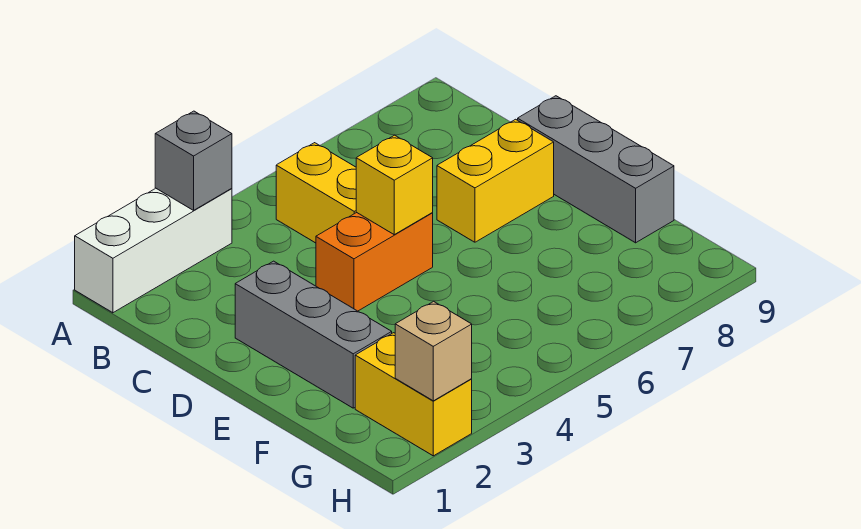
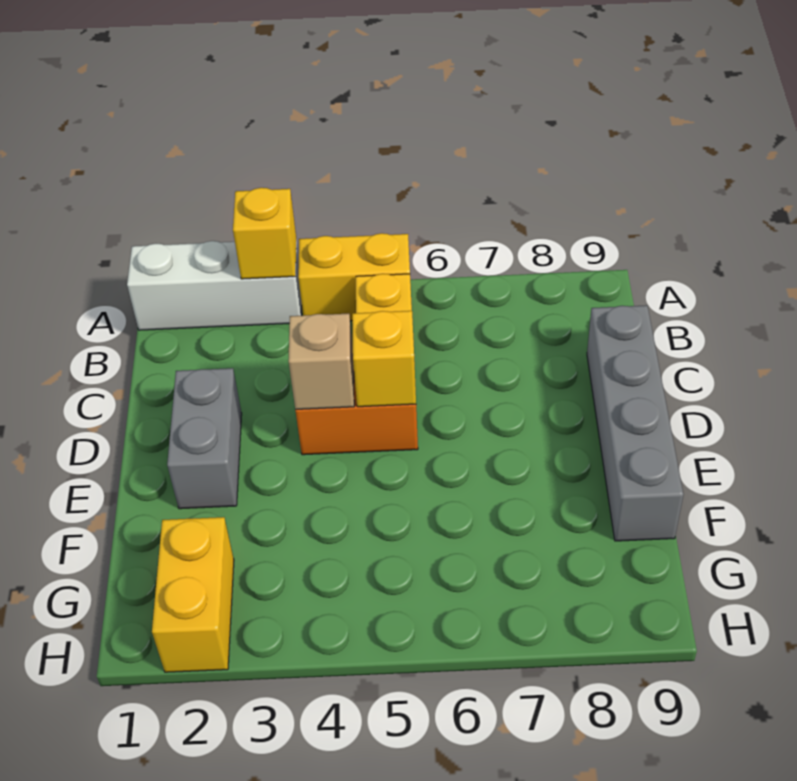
grey brick A3 level 2 -> yellow brick A3 level 2
grey brick D2:F2 level 1 -> grey brick D2:E2 level 1
yellow brick D7:D8 level 1 -> yellow brick A4:A5 level 1
grey brick D9:F9 level 1 -> grey brick C9:F9 level 1
tan brick H2 level 2 -> tan brick D4 level 2

